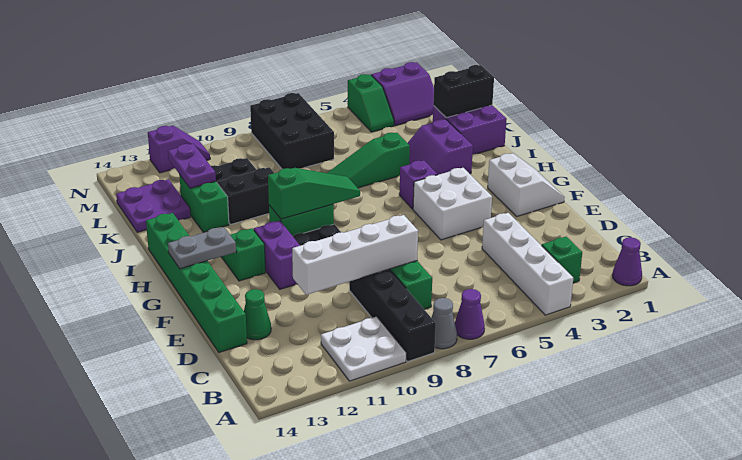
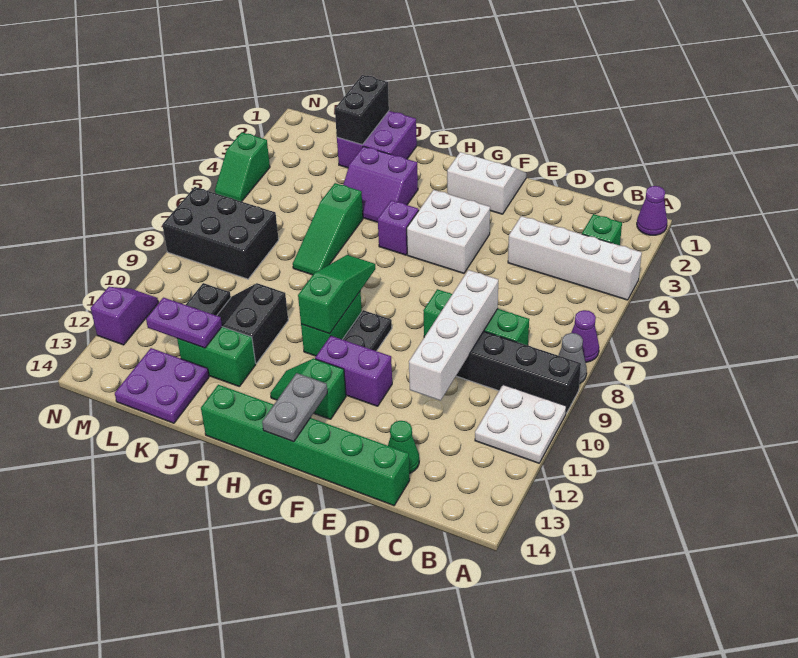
purple slope M2:N3 level 1 top N -> none
green slope M4:N4 level 1 top N -> green slope N4:N5 level 1 top 4

